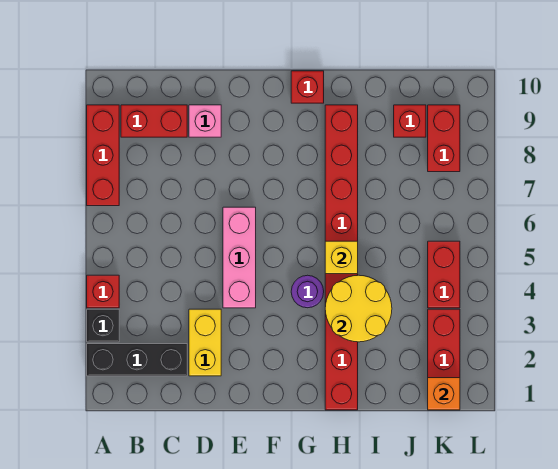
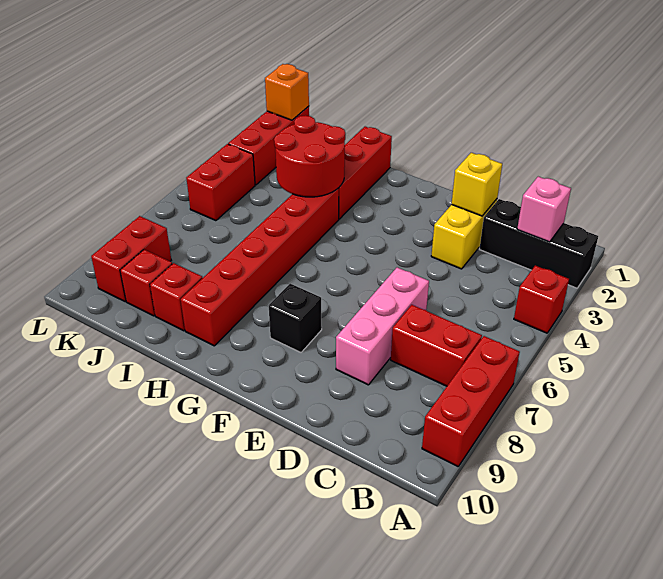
black brick A3 level 1 -> black brick F8 level 1
red brick B9:C9 level 1 -> red brick B7:C7 level 1
pink brick D9 level 1 -> pink brick B2 level 2
pink brick E4:E6 level 1 -> pink brick D6:D8 level 1
purple round brick G4 level 1 -> none
red brick G10 level 1 -> red brick I9 level 1
yellow round brick H3:I4 level 2 -> red round brick H3:I4 level 2
yellow brick H5 level 2 -> yellow brick D2 level 2

